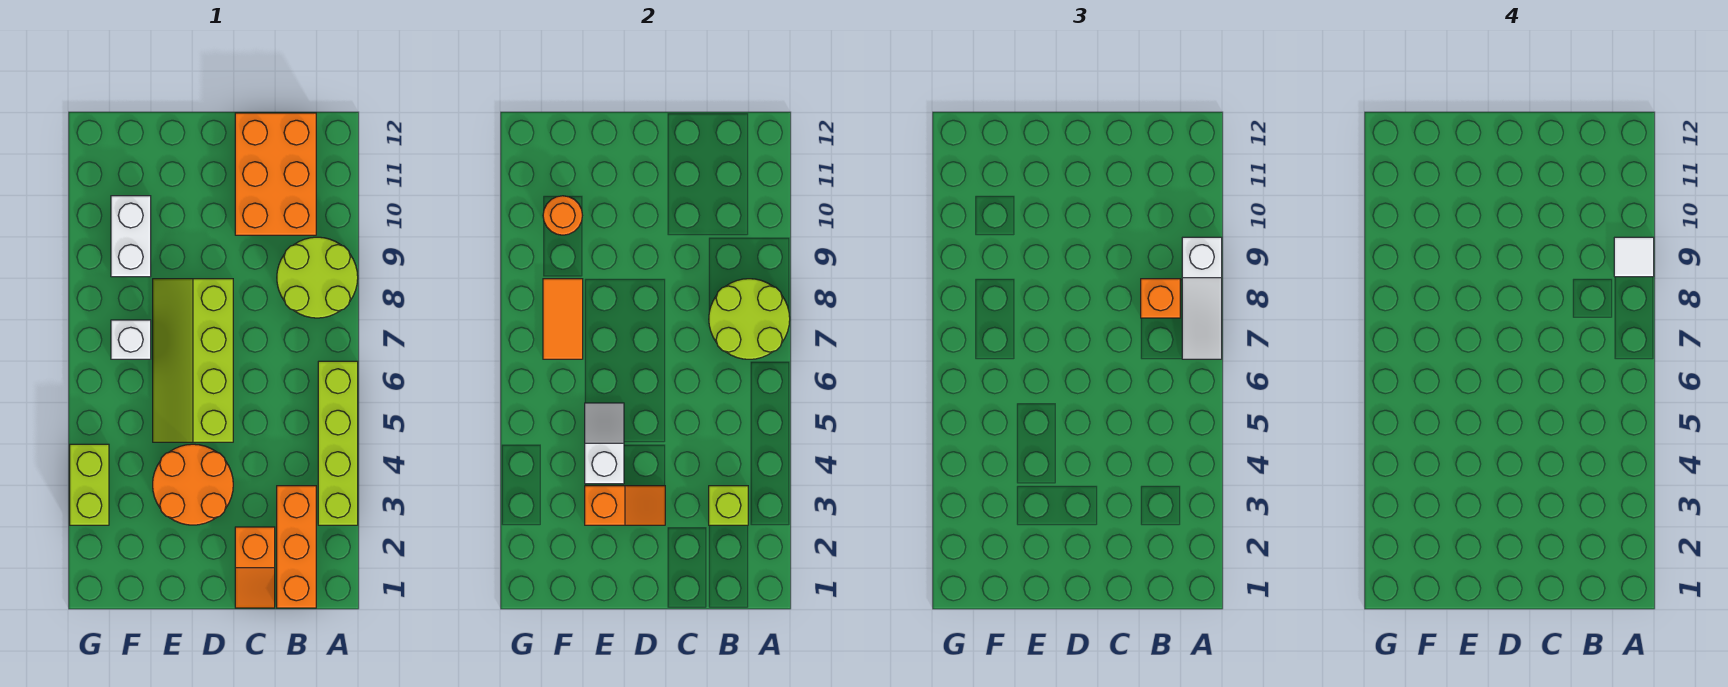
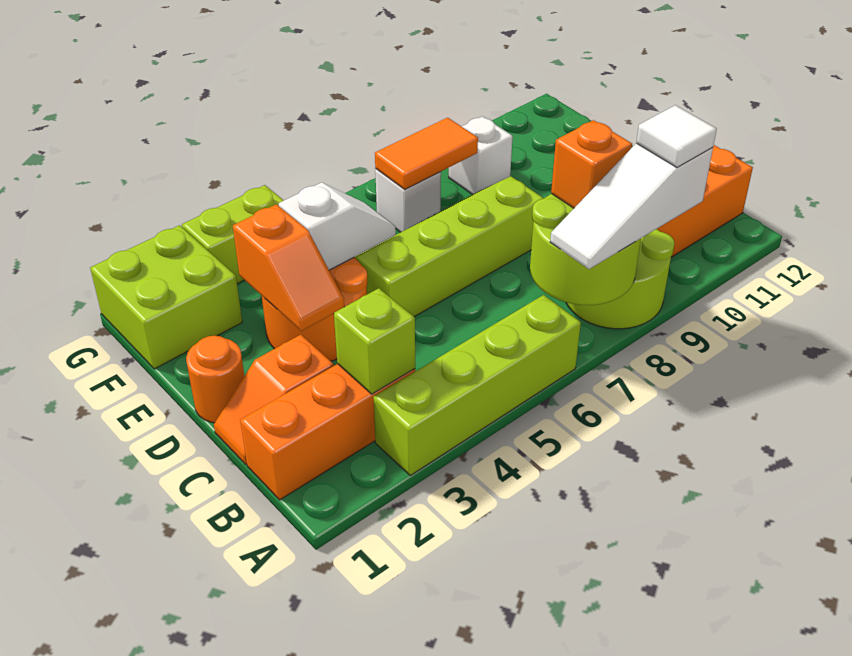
none -> lime brick F1:G2 level 1
white brick F9:F10 level 1 -> white brick F9 level 1
orange round brick F10 level 2 -> orange round brick D1 level 1

